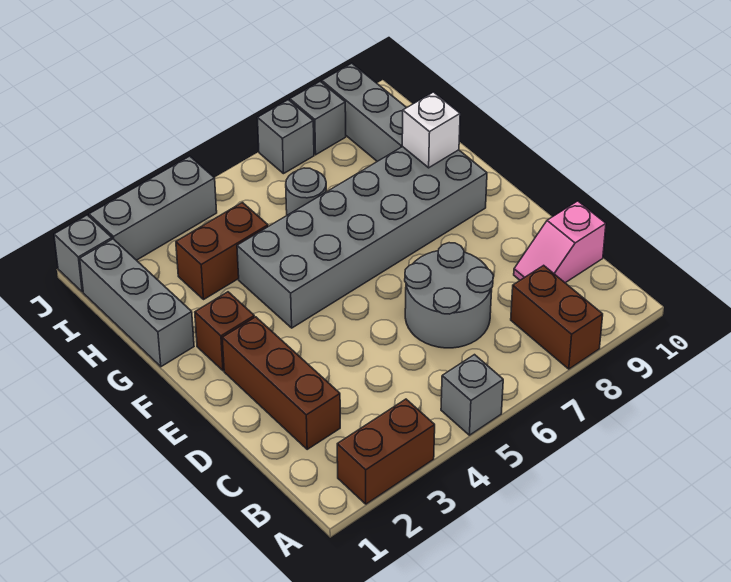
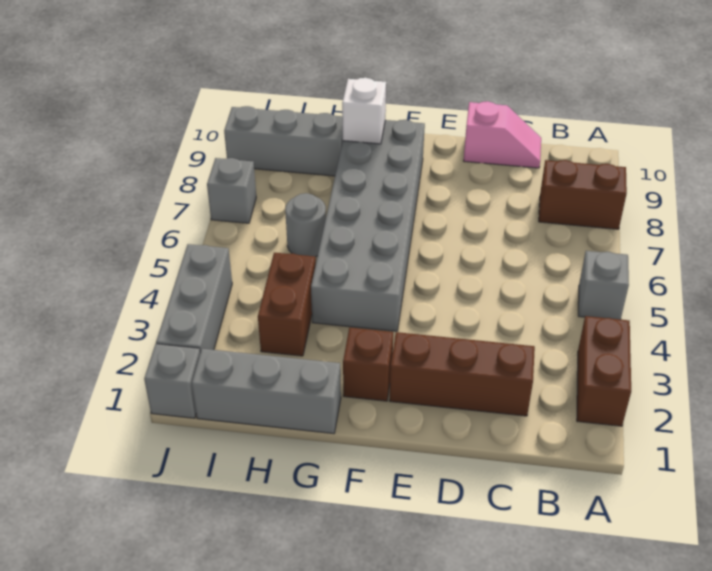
grey round brick C6:D7 level 1 -> none
pink slope C9:C10 level 1 top 10 -> pink slope C10:D10 level 1 top D
grey brick J8 level 1 -> none

